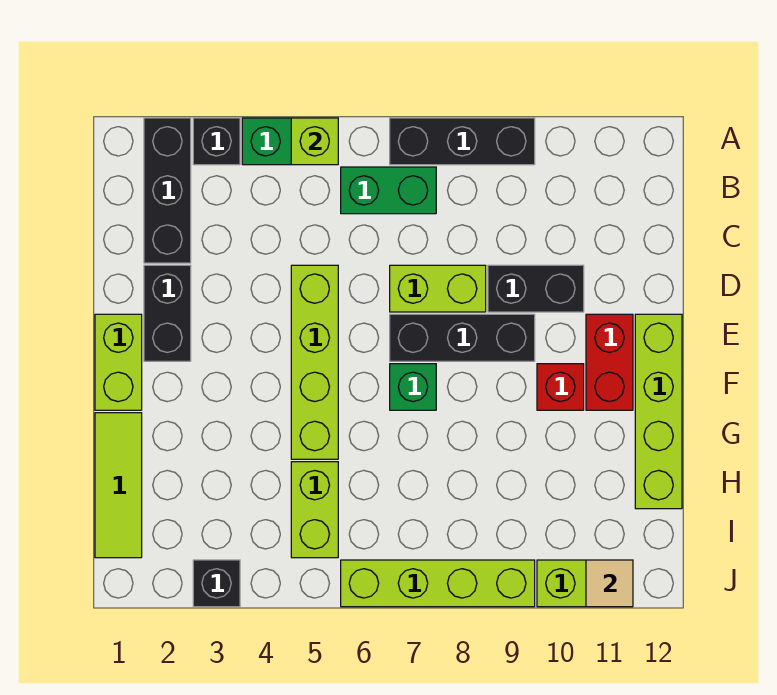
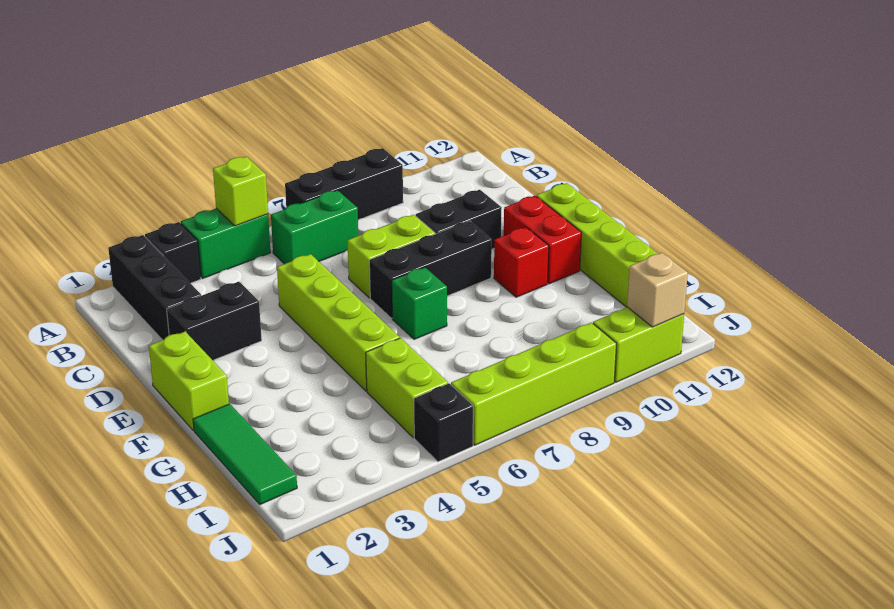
black brick D2:E2 level 1 -> black brick D2:D3 level 1
lime tile G1:I1 level 1 -> green tile G1:I1 level 1
black brick J3 level 1 -> black brick J5 level 1
tan tile J11 level 2 -> tan brick J11 level 2

